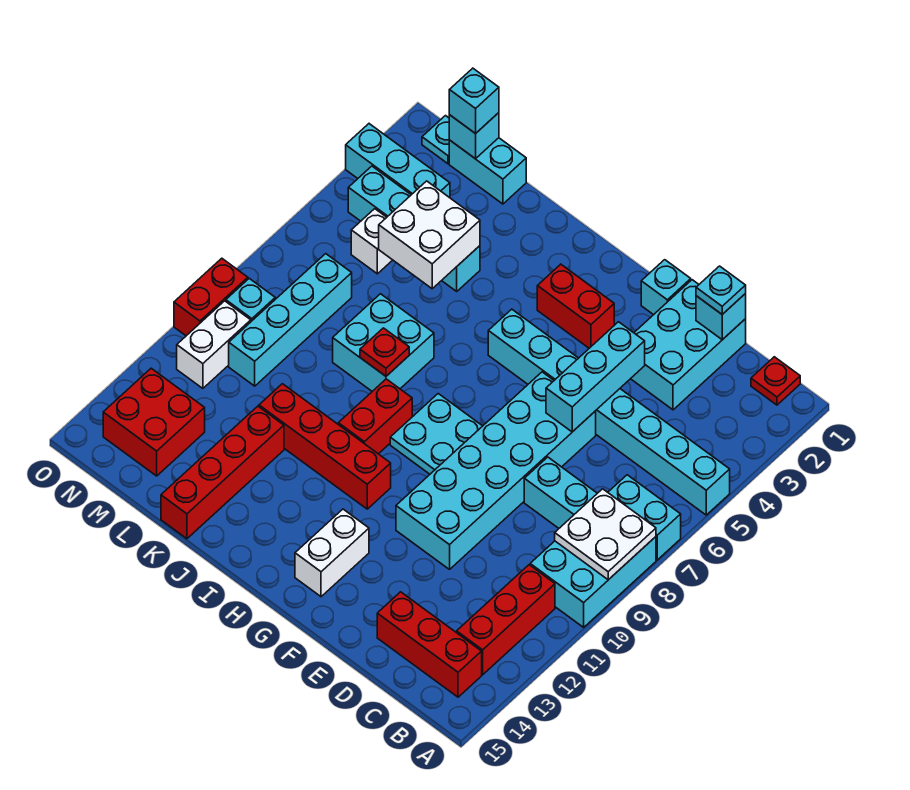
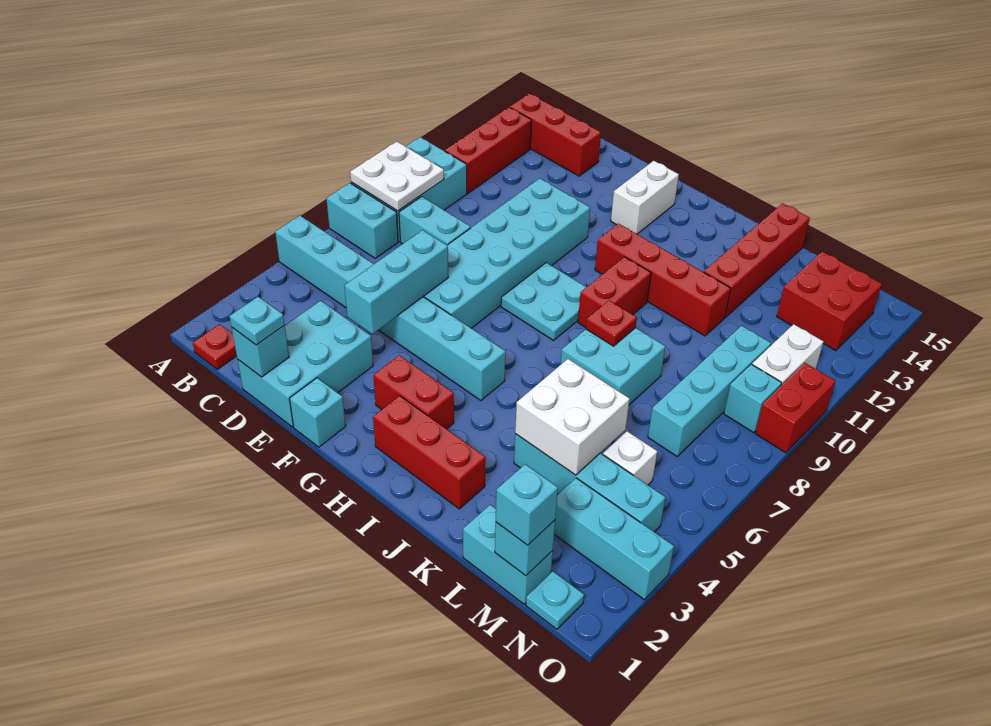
none -> red brick H2:J2 level 1

